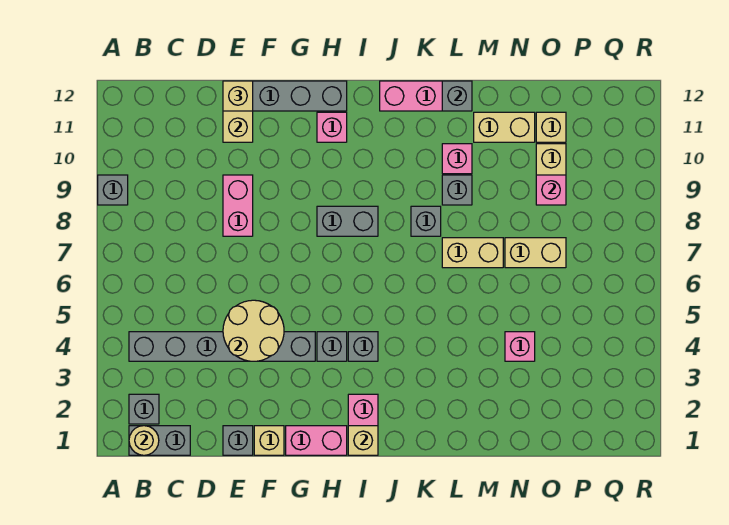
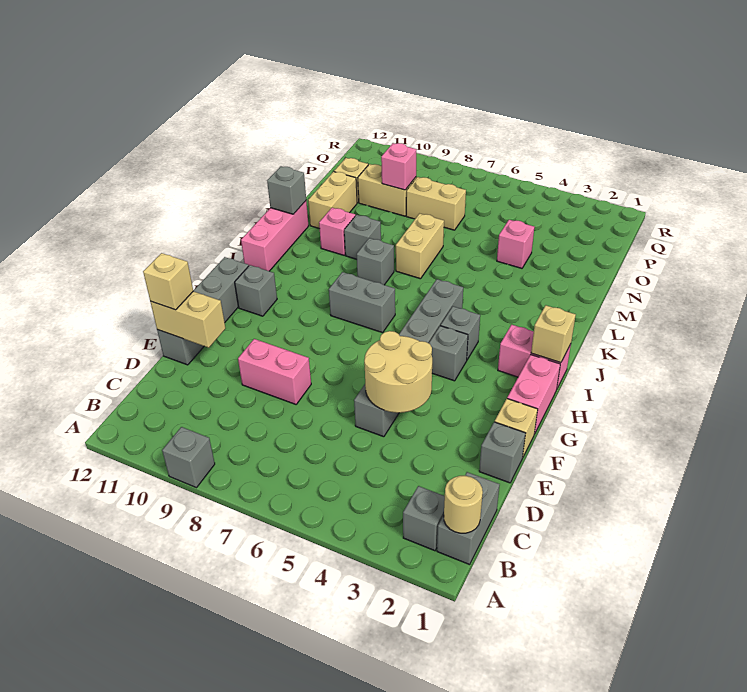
grey brick B4:G4 level 1 -> grey brick E5:J5 level 1
grey brick H8:I8 level 1 -> grey brick I7:I8 level 1
pink brick H11 level 1 -> grey brick H11 level 1
tan brick N7:O7 level 1 -> tan brick O7:O8 level 1

